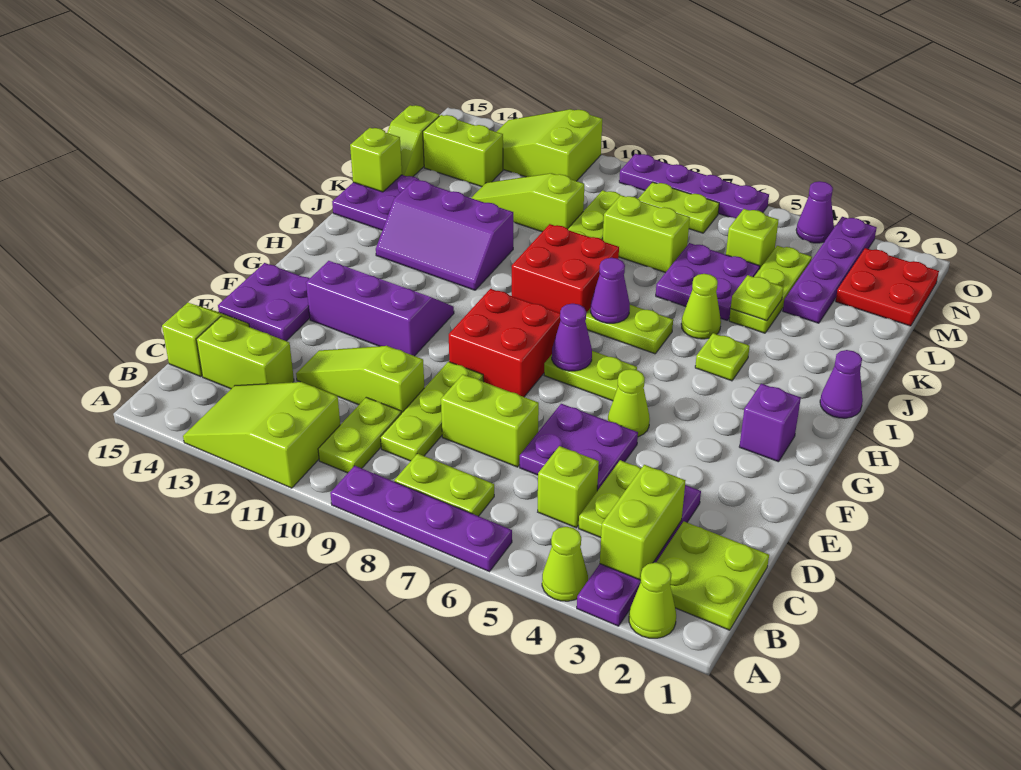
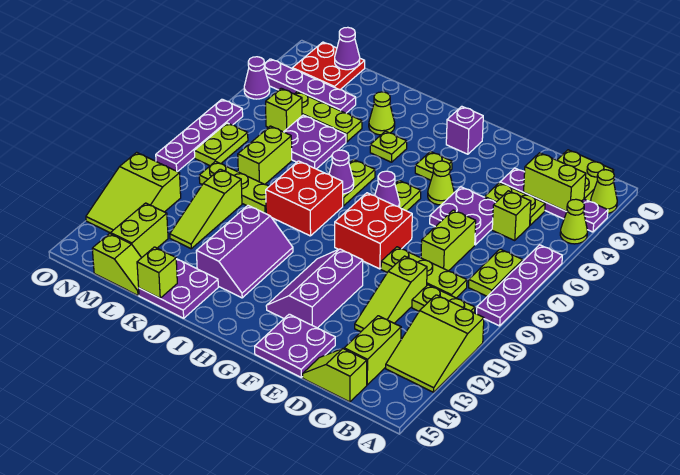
purple cone I1 level 1 -> purple cone M1 level 2
lime cone J5 level 1 -> lime cone J3 level 1
lime plate K4 level 2 -> lime plate G4 level 1

